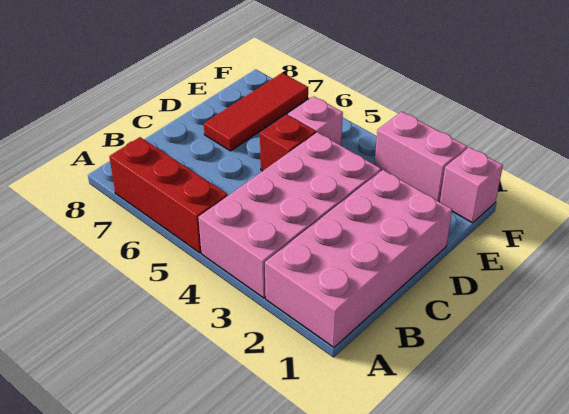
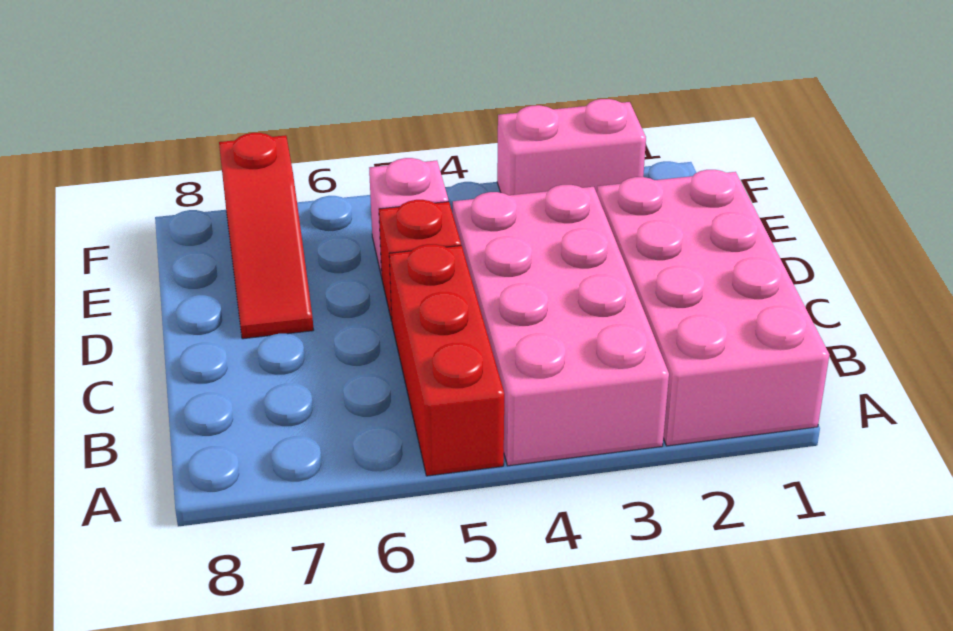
red brick A5:A7 level 1 -> red brick A5:C5 level 1
red tile D7:F7 level 1 -> red slope D7:F7 level 1 top F
pink brick F1 level 1 -> none

